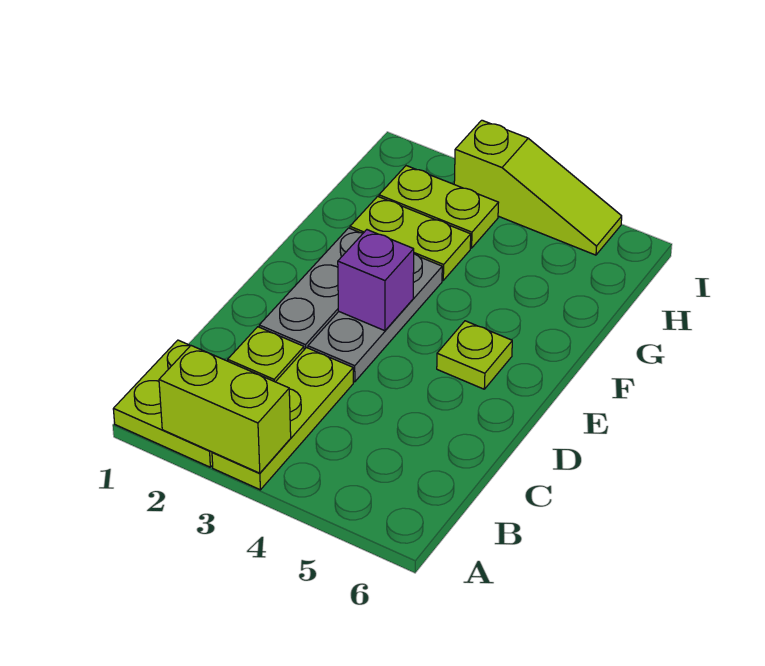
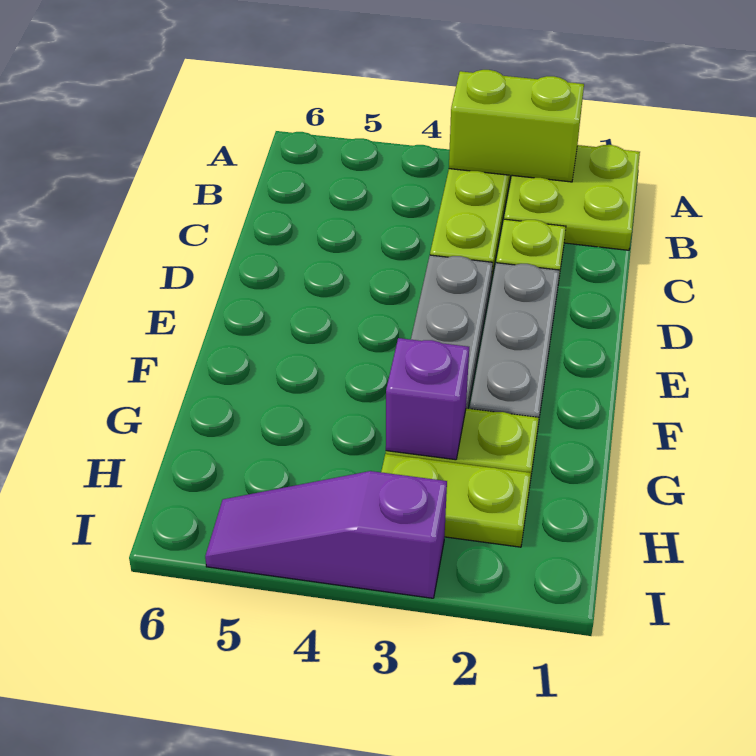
purple brick E3 level 2 -> purple brick G3 level 2
lime plate E5 level 1 -> none
lime slope I3:I5 level 1 top 3 -> purple slope I3:I5 level 1 top 3

